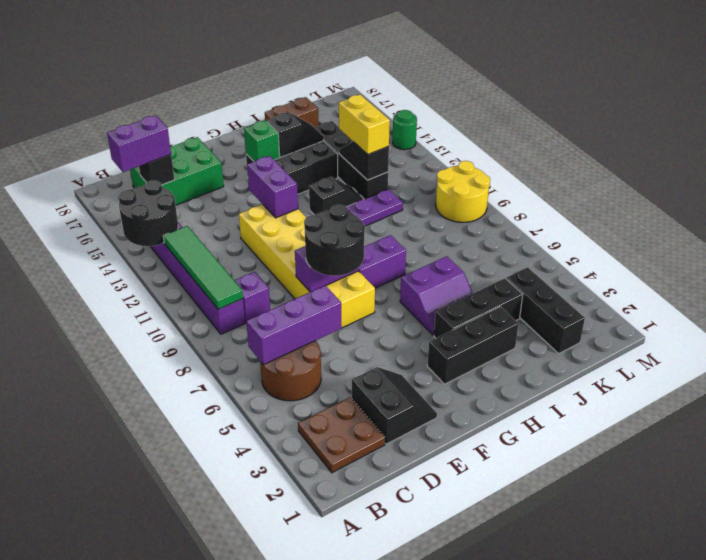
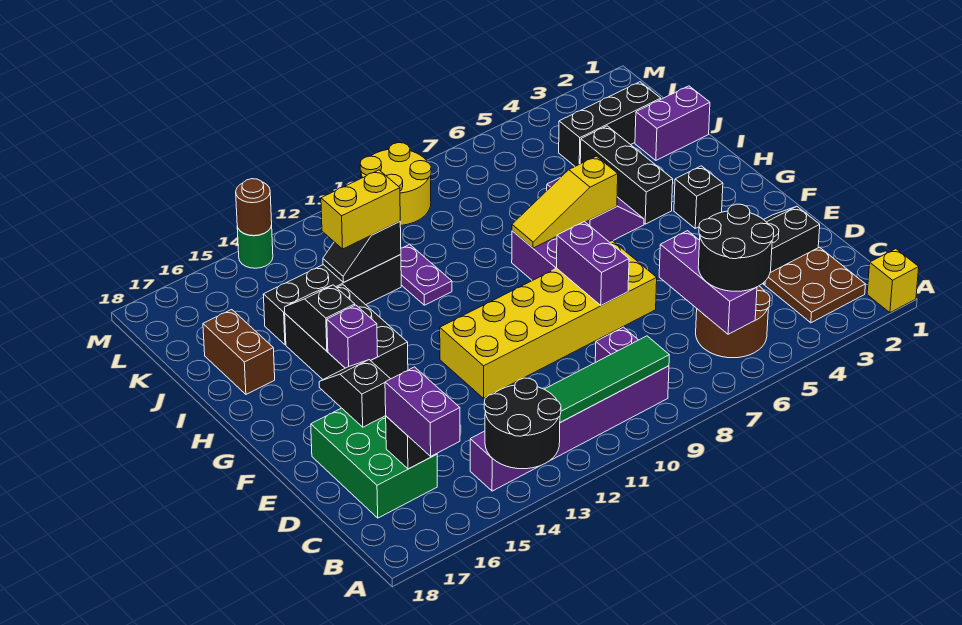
none -> yellow brick A1 level 1
black round brick E7:F8 level 3 -> black round brick B5:C6 level 3
purple brick F12:F13 level 2 -> purple brick J1:J2 level 1
black brick G3:I3 level 1 -> black brick G3 level 1
green brick G15 level 2 -> purple brick G15 level 2
none -> yellow slope H6:H8 level 2 top 6
black slope H12:I12 level 1 top H -> black slope E16:F16 level 2 top E
none -> brown round brick M14 level 2

